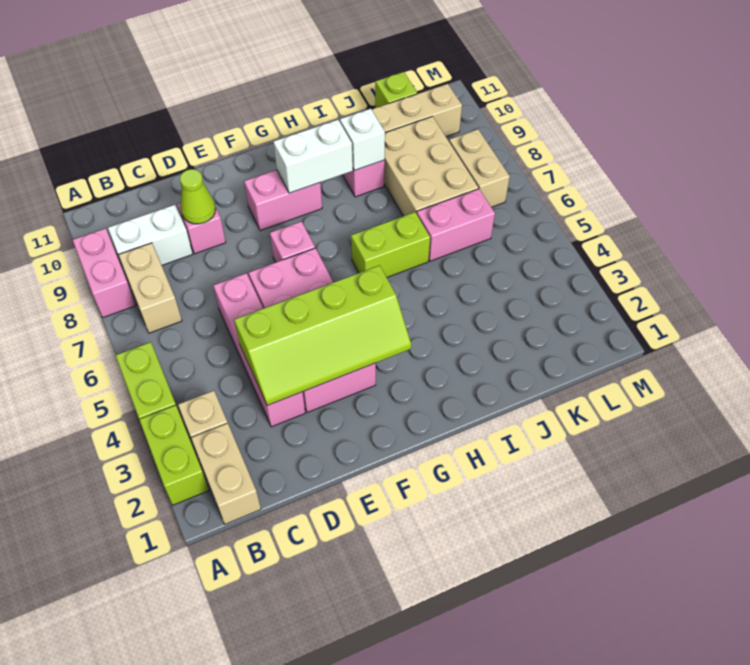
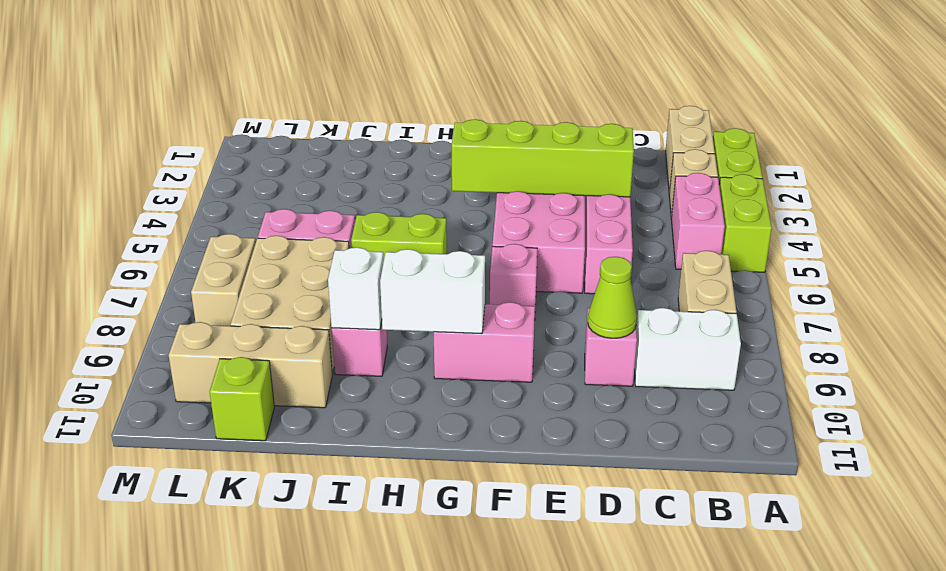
pink brick A8:A9 level 1 -> pink brick B4:B5 level 1

